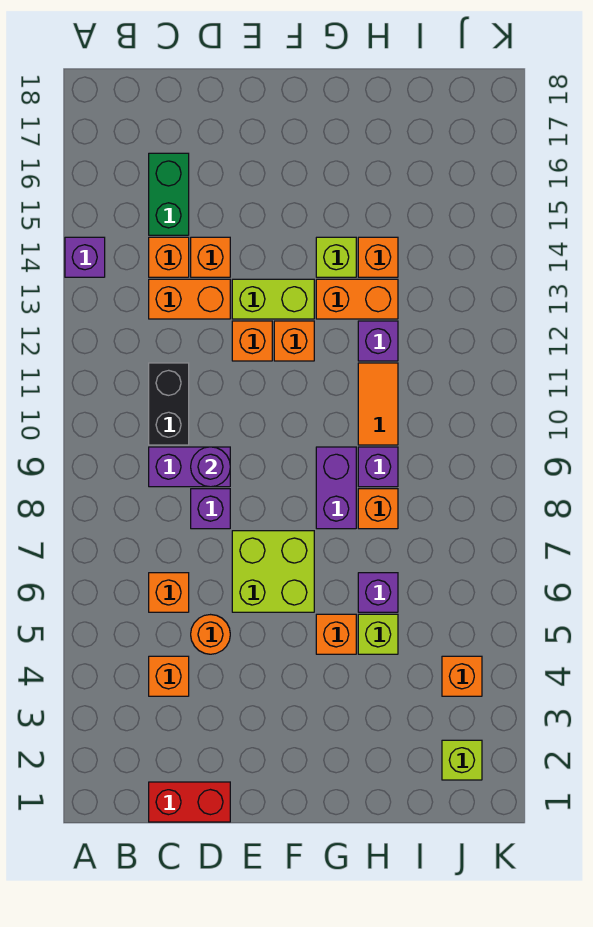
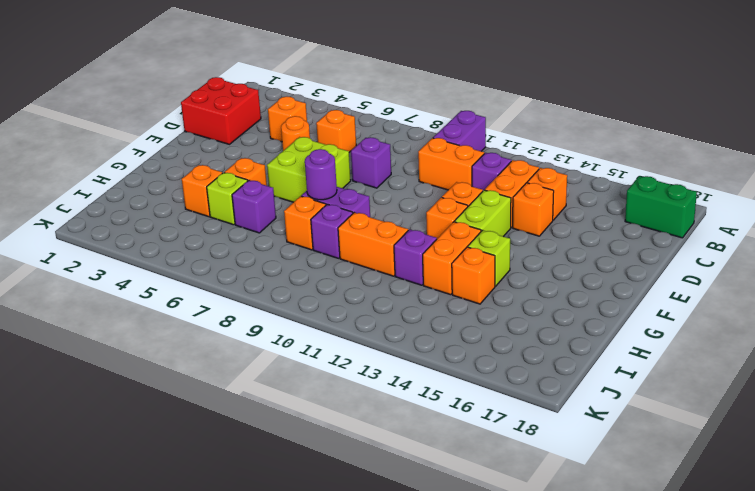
purple brick A14 level 1 -> purple brick C12 level 1
red brick C1:D1 level 1 -> red brick C1:D2 level 1
purple brick C9:D9 level 1 -> purple brick A10:B10 level 1
black brick C10:C11 level 1 -> orange brick C10:C11 level 1
green brick C15:C16 level 1 -> green brick B17:B18 level 1
purple round brick D9 level 2 -> purple round brick G8 level 2
orange tile H10:H11 level 1 -> orange brick H10:H11 level 1
lime brick J2 level 1 -> none
orange brick J4 level 1 -> orange brick H4 level 1

